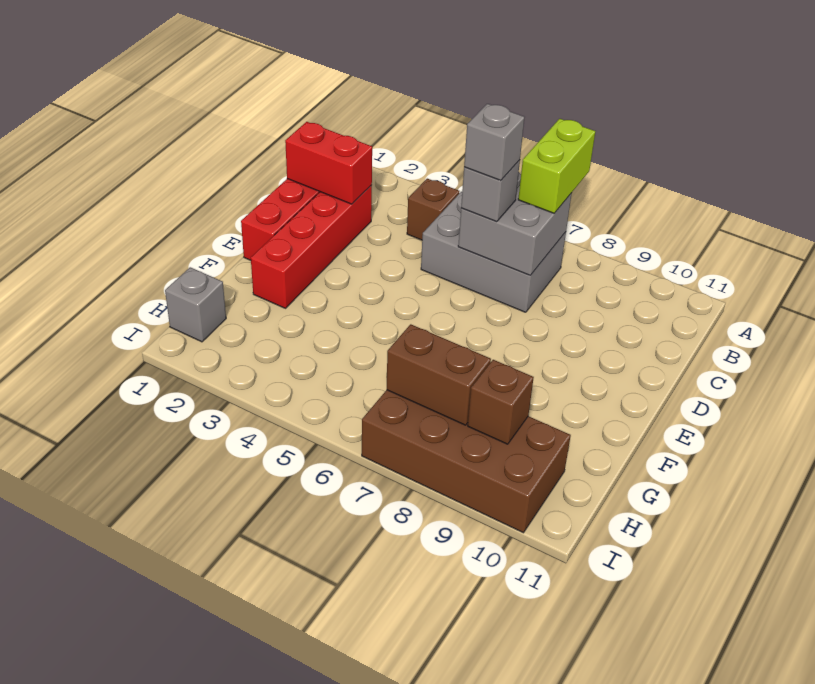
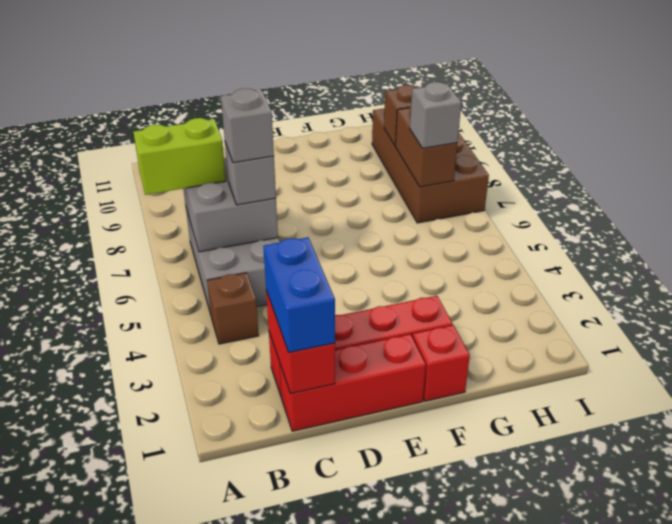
none -> blue brick C1:C2 level 3
none -> red brick F1 level 1
grey brick H1 level 1 -> grey brick H7 level 3

